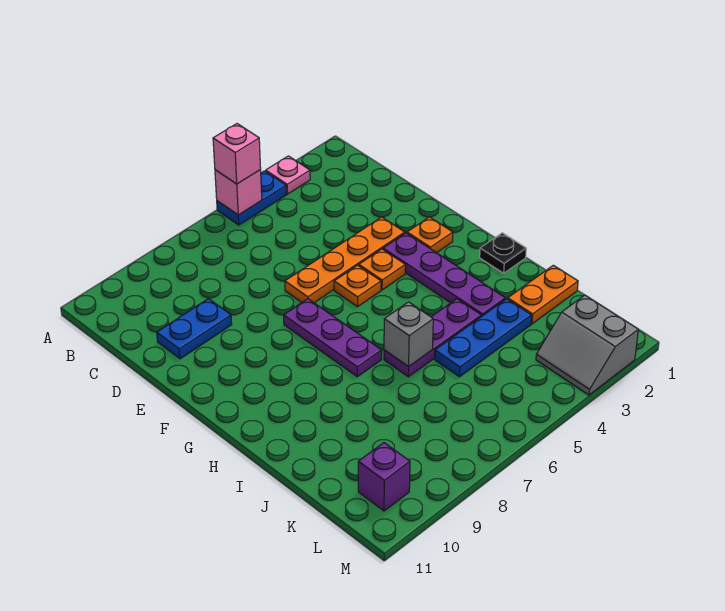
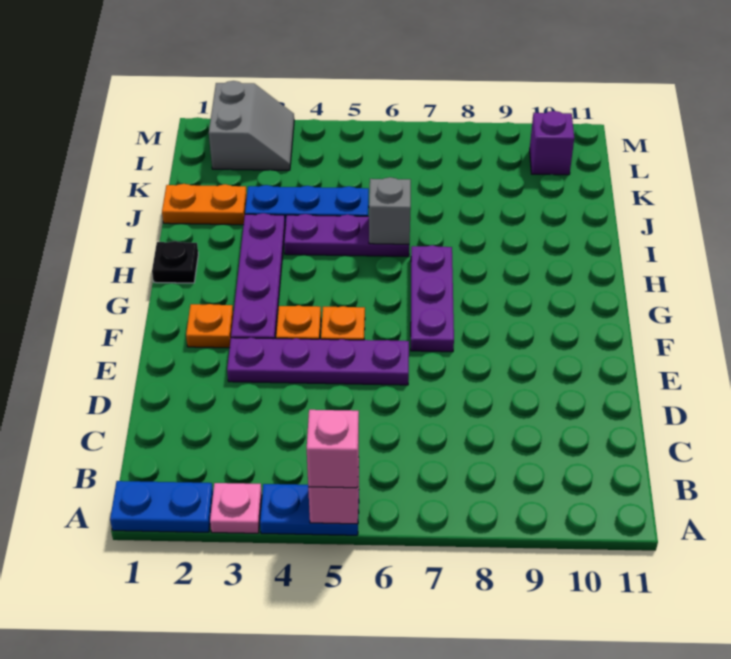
blue plate D9:D10 level 1 -> blue plate A1:A2 level 1
orange plate E3:E6 level 1 -> purple plate E3:E6 level 1

